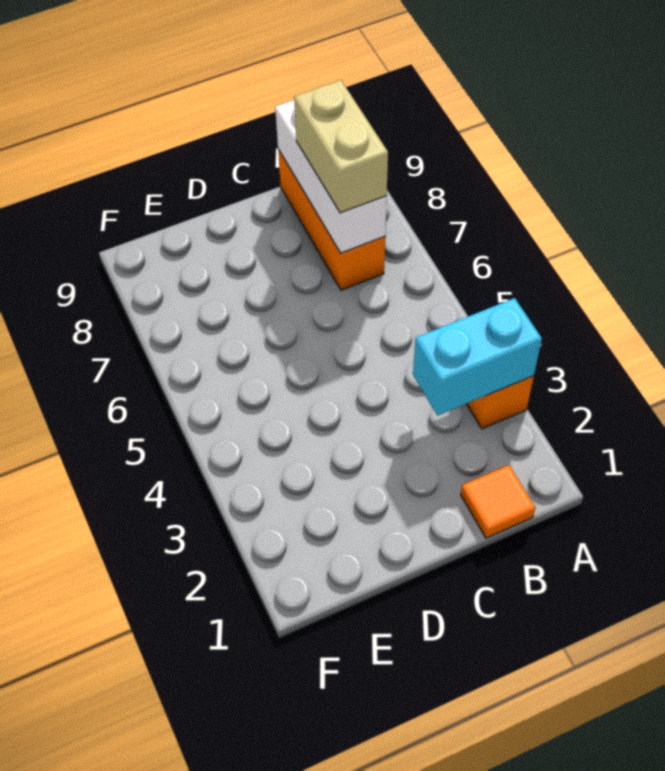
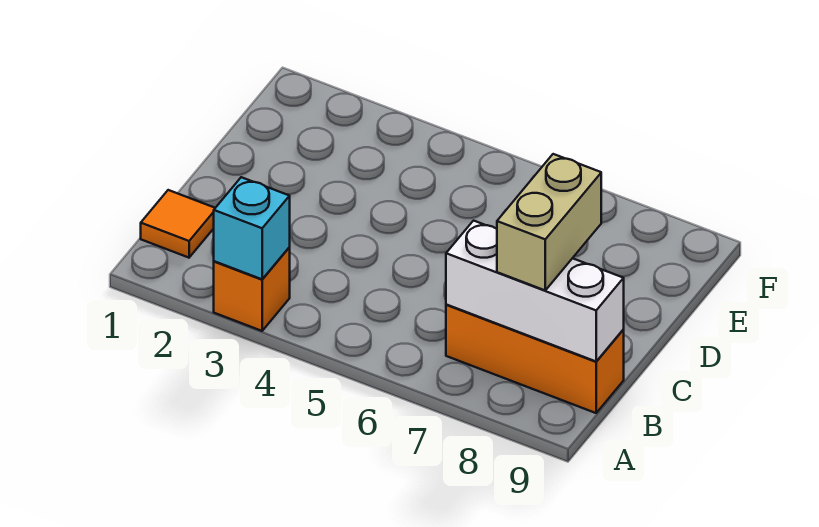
cyan brick A3:B3 level 2 -> cyan brick A3 level 2
tan brick B7:B8 level 3 -> tan brick B8:C8 level 3

